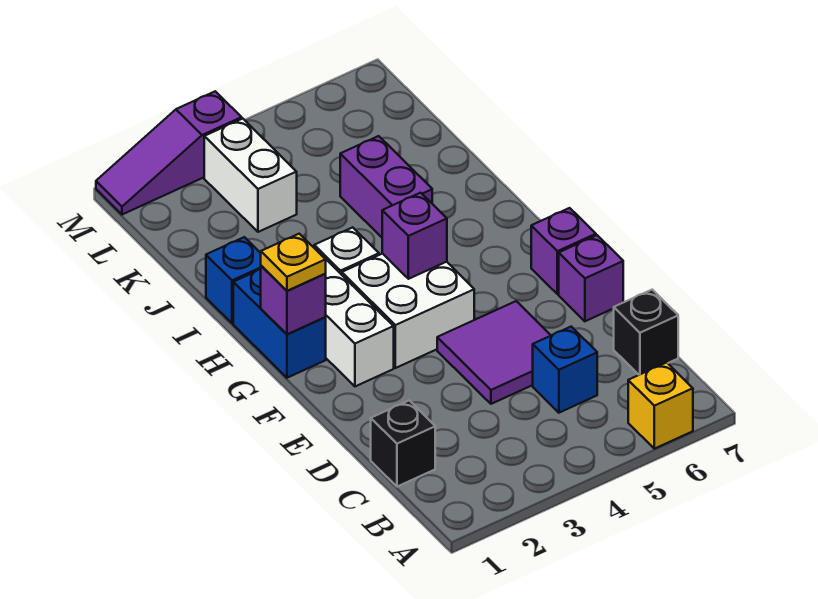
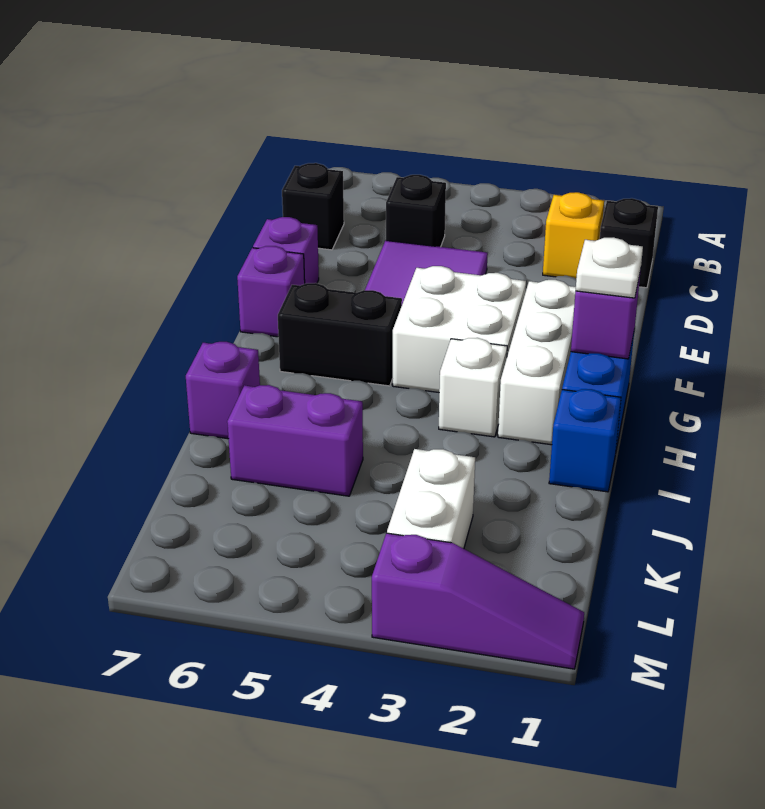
yellow brick A6 level 1 -> yellow brick C2 level 1
blue brick C5 level 1 -> black brick C5 level 1
yellow plate G1 level 3 -> white plate G1 level 3
purple brick G4 level 2 -> purple brick I7 level 1
none -> black brick G5:G6 level 1
purple brick I5:J5 level 1 -> purple brick J5:J6 level 1

